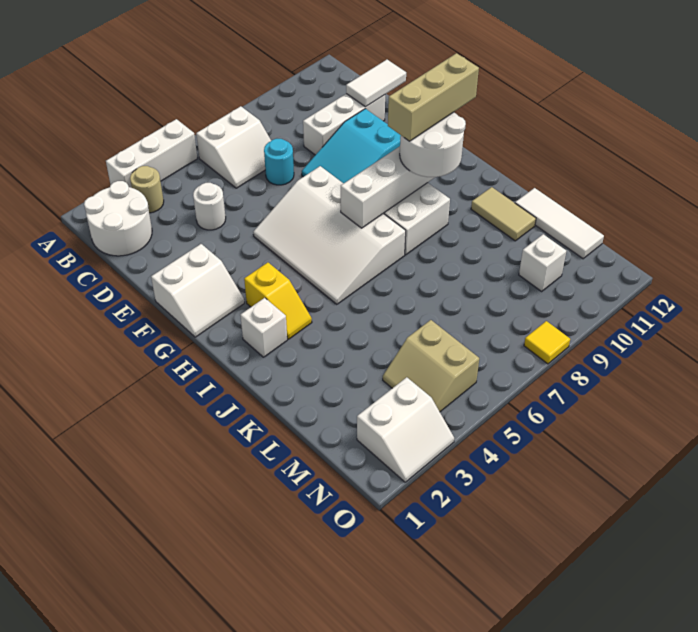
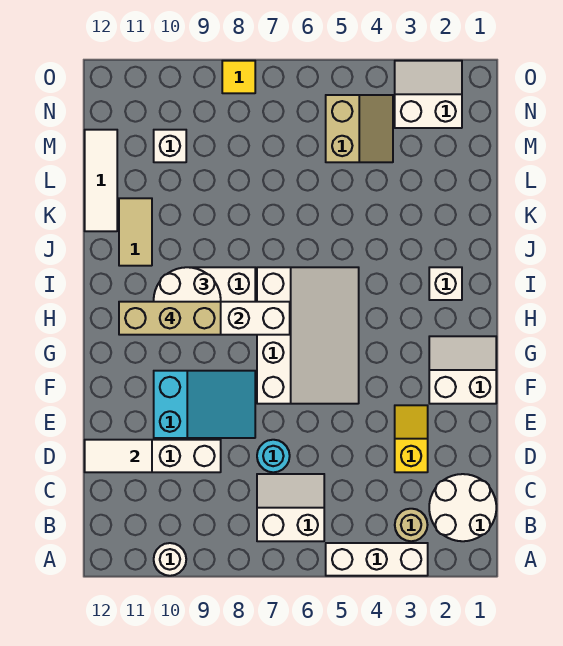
white round brick D4 level 1 -> white round brick A10 level 1
yellow slope H3:I3 level 1 top H -> yellow slope D3:E3 level 1 top D

